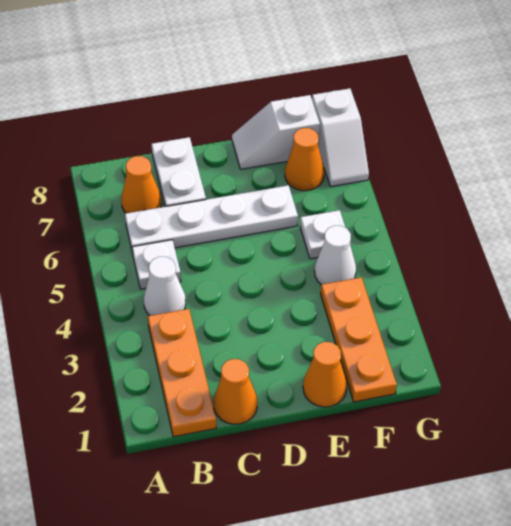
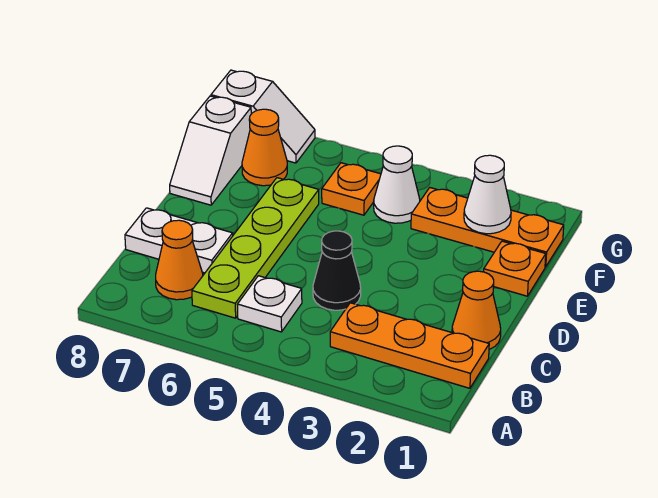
white cone B4 level 1 -> white cone F2 level 2
white plate B6:E6 level 1 -> lime plate B6:E6 level 1
none -> black cone C4 level 1
orange cone E1 level 1 -> orange plate E1 level 1
white plate F5 level 1 -> orange plate F5 level 1

